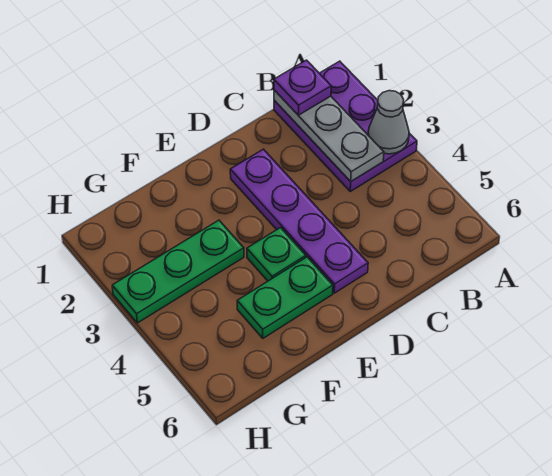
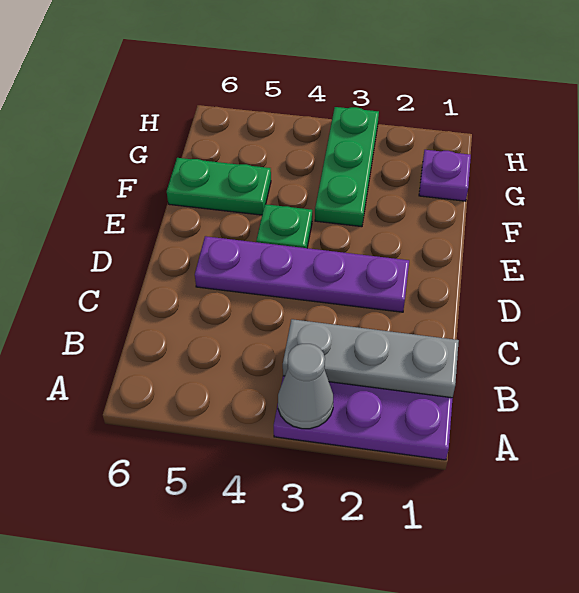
purple plate B1 level 3 -> purple plate G1 level 1
green plate E5:F5 level 1 -> green plate F5:F6 level 1

